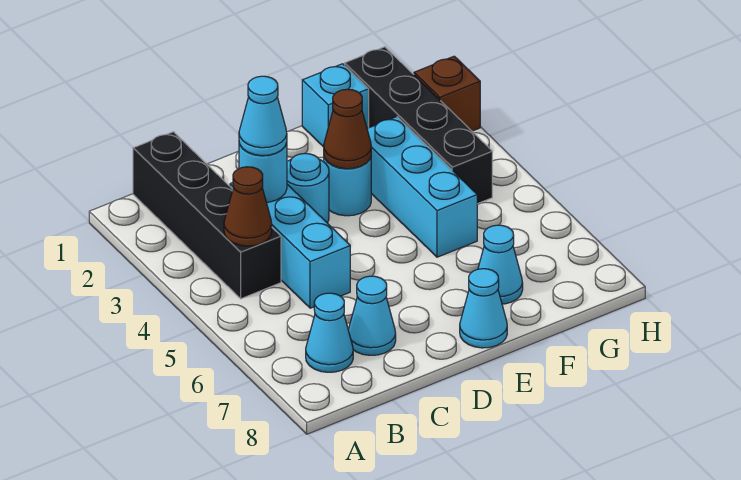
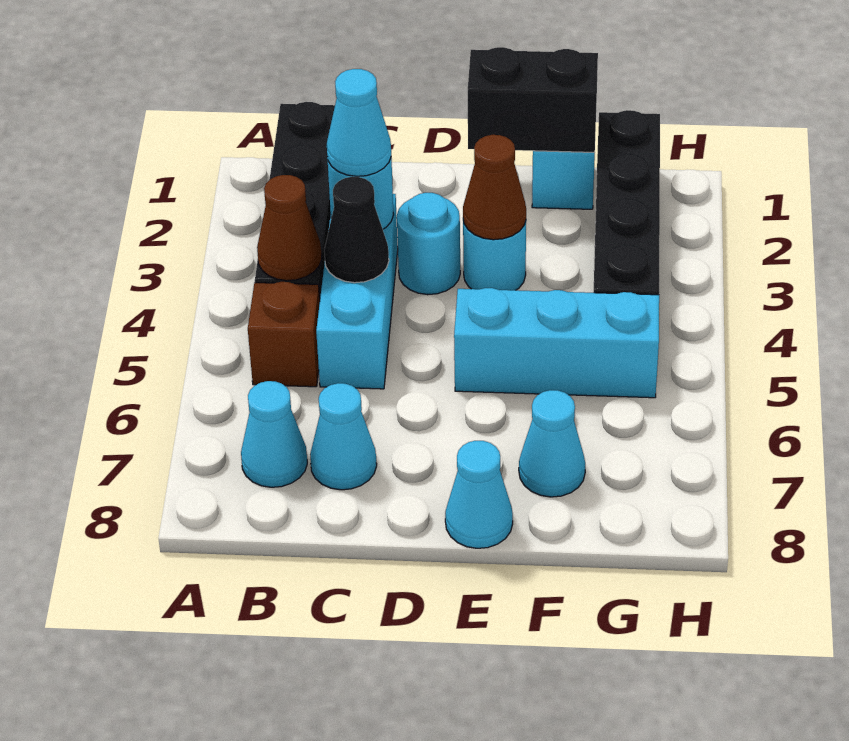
none -> black cone C4 level 2
none -> black brick E1:F1 level 2
cyan brick F3:F5 level 1 -> cyan brick E5:G5 level 1
brown brick H2 level 1 -> brown brick B5 level 1

